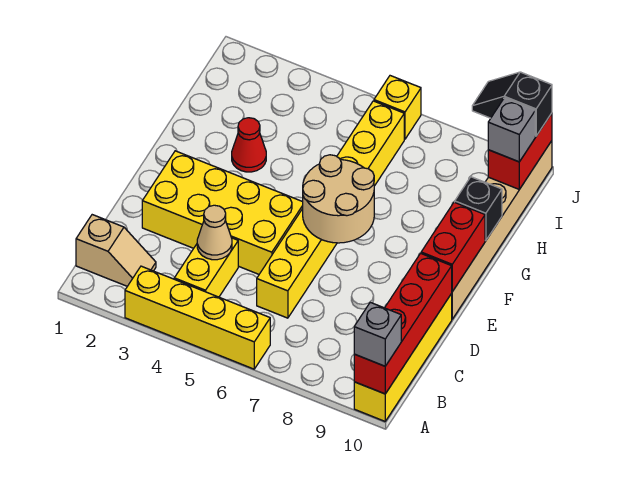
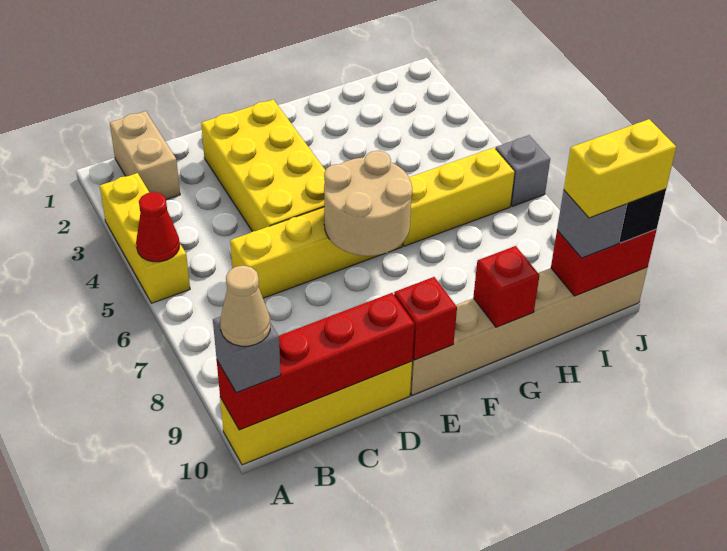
yellow brick A3:A6 level 1 -> yellow brick A3:A5 level 1
tan slope B1:B2 level 1 top 1 -> tan brick B1:B2 level 1
yellow brick B4:C4 level 1 -> yellow brick I10:J10 level 4
tan cone C4 level 2 -> tan cone A10 level 4
red brick E10:F10 level 2 -> red brick E10 level 2
red cone G3 level 1 -> red cone A5 level 2
black brick G10 level 2 -> red brick G10 level 2
yellow brick J6 level 1 -> grey brick J6 level 1

